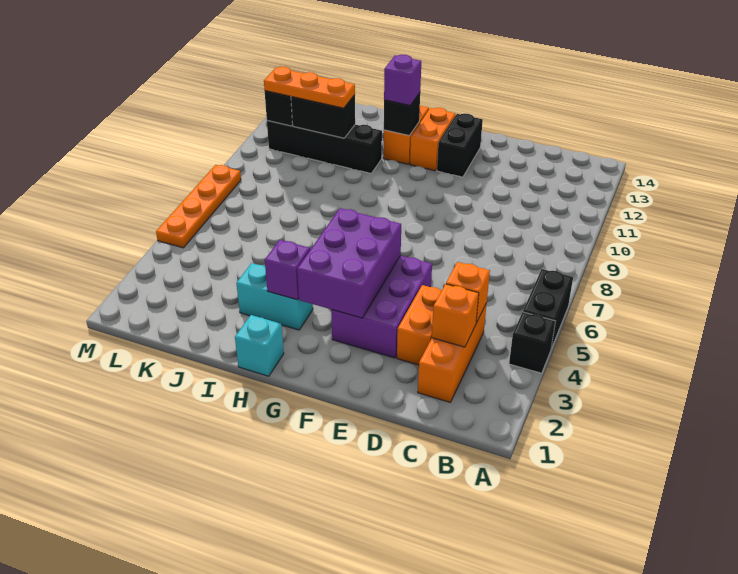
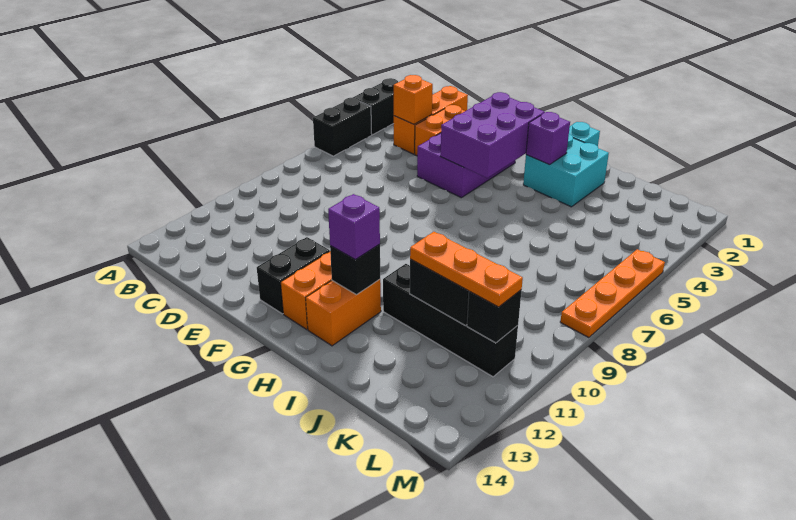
black brick A4 level 1 -> black brick A3:A4 level 1
orange brick C3 level 2 -> none
cyan brick H3:I3 level 1 -> cyan brick H2:I3 level 1

